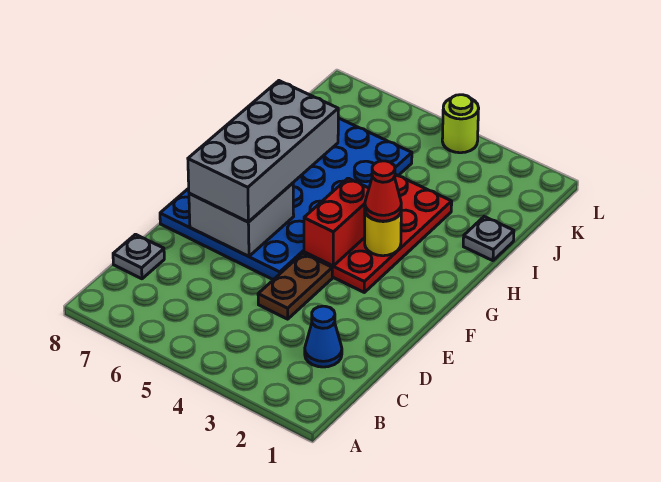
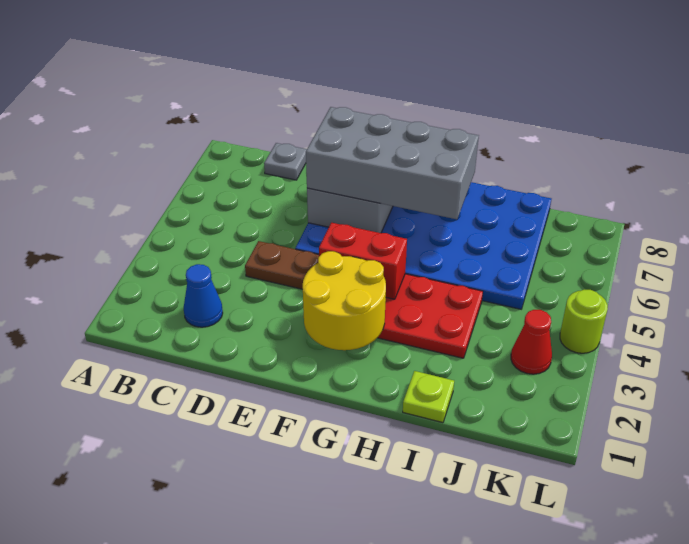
yellow round brick G3 level 2 -> yellow round brick F2:G3 level 2
red cone G3 level 3 -> red cone K3 level 1
grey plate I1 level 1 -> lime plate I1 level 1

